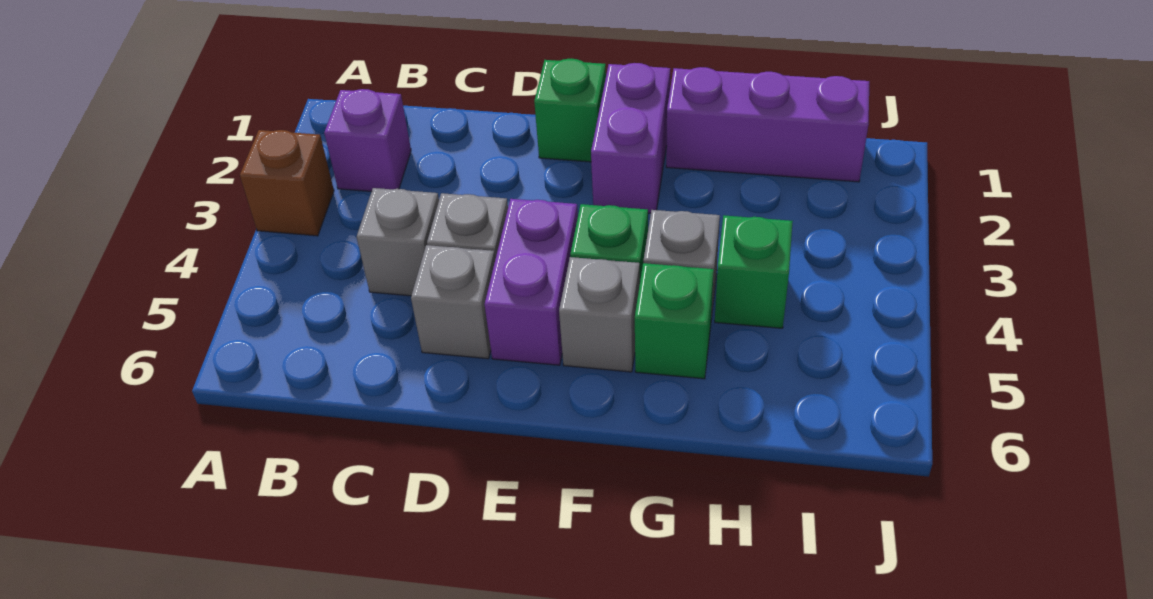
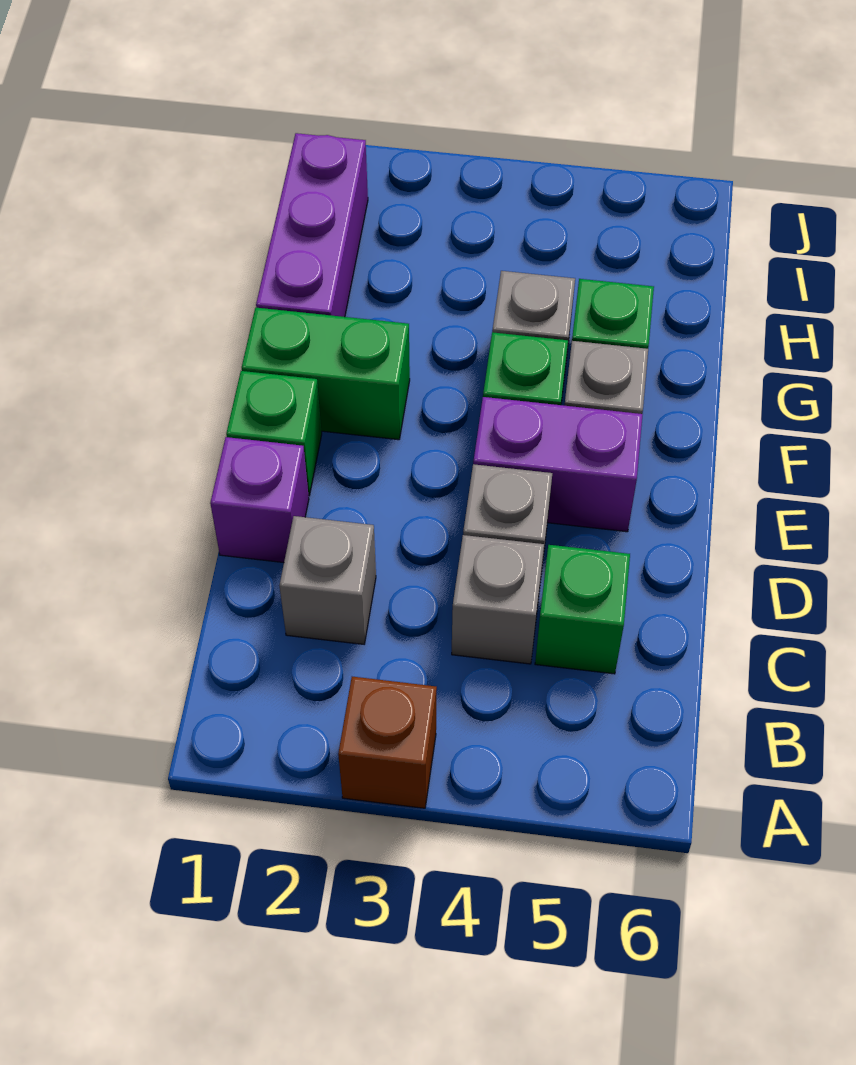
purple brick B2 level 1 -> purple brick D1 level 1
grey brick D5 level 1 -> grey brick C2 level 1
purple brick F1:F2 level 1 -> green brick F1:F2 level 1
green brick H4 level 1 -> green brick C5 level 1

